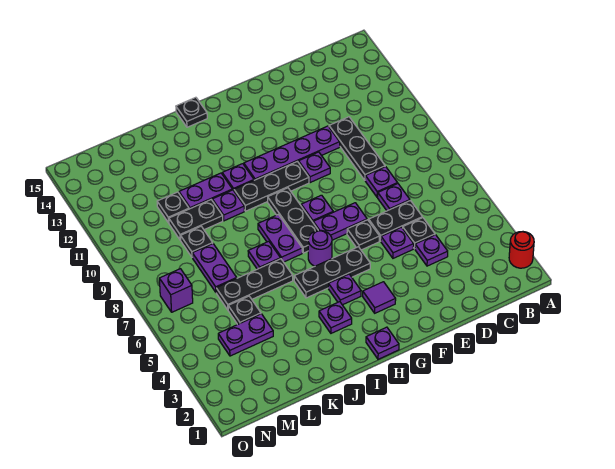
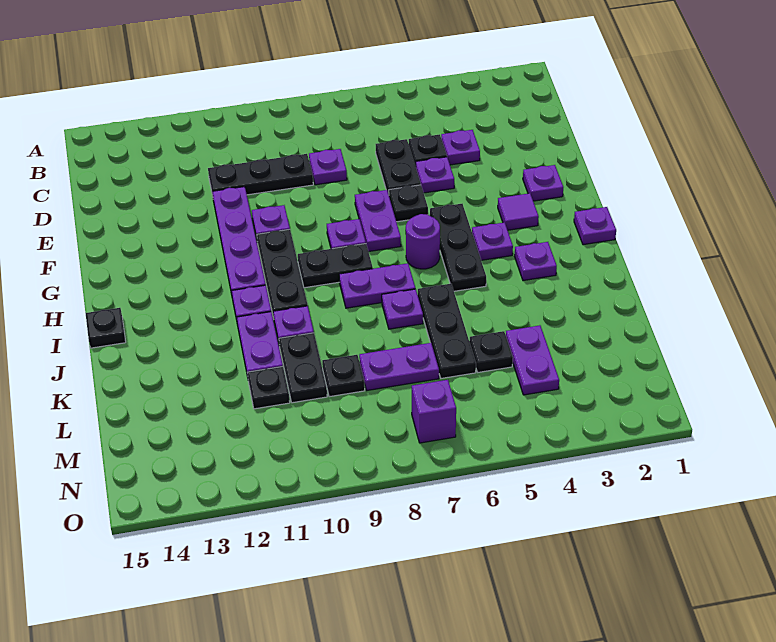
red round brick A2 level 1 -> none
purple plate D7 level 1 -> purple plate F2 level 1
black plate H7:H9 level 1 -> black plate H8:H9 level 1

